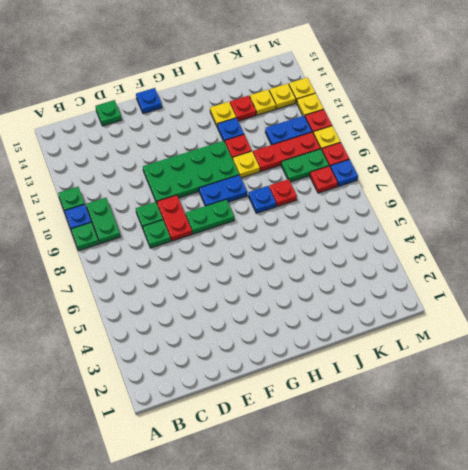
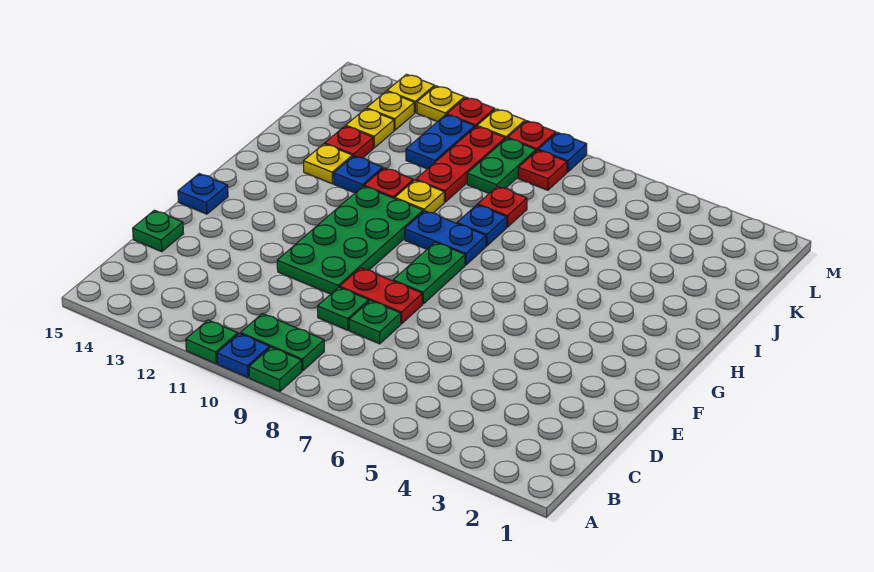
blue plate G9:H9 level 1 -> blue plate H8:H9 level 1

